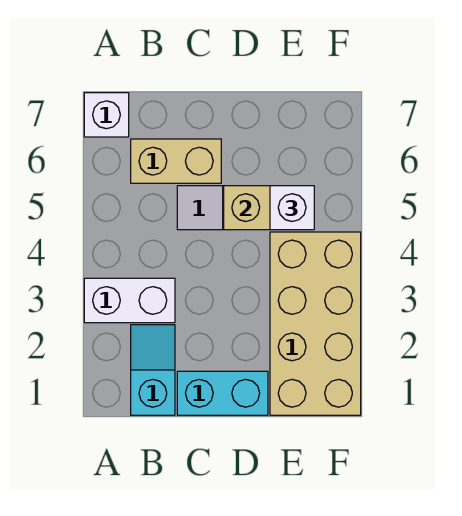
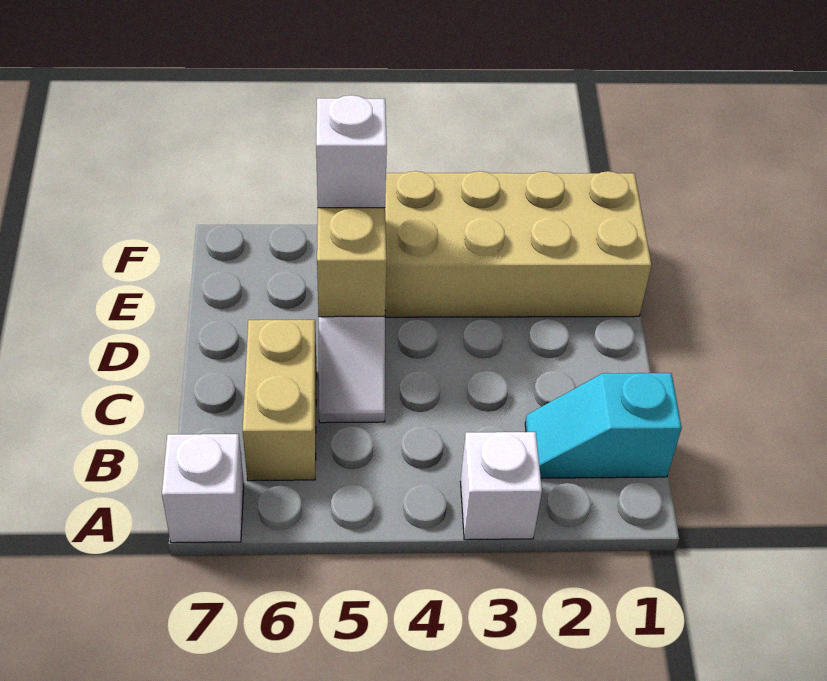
white brick A3:B3 level 1 -> white brick A3 level 1
cyan brick C1:D1 level 1 -> none

